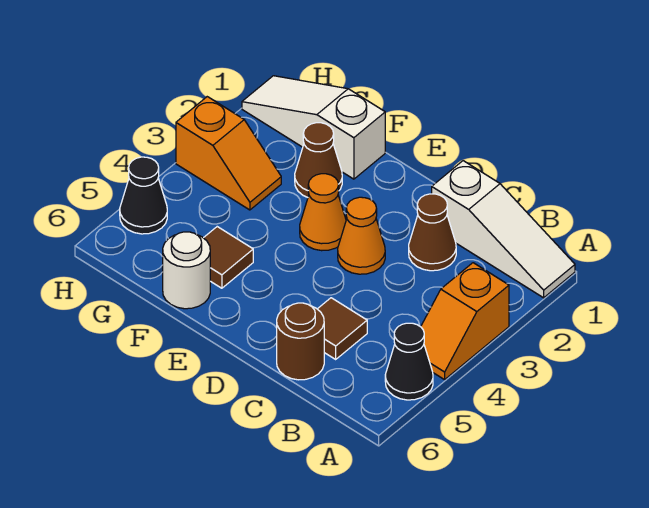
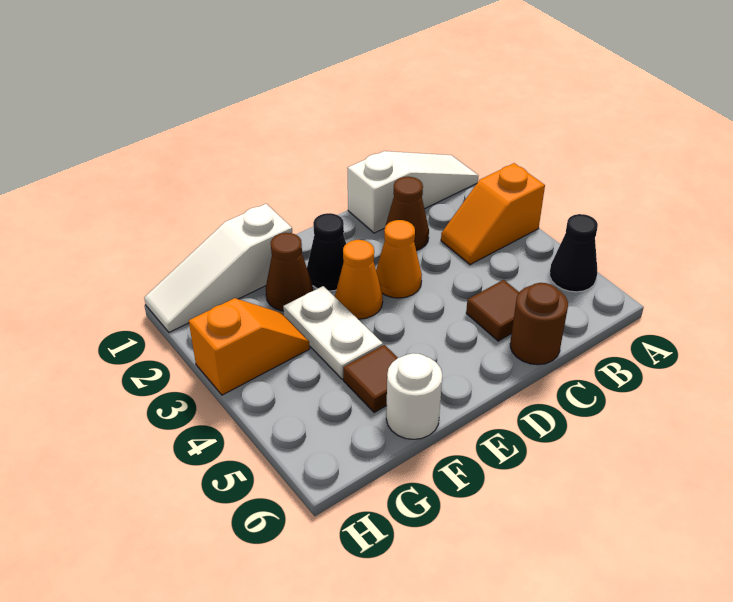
orange slope A3:A4 level 1 top 3 -> orange slope A3:B3 level 1 top A
none -> white plate F3:F4 level 1
black cone H5 level 1 -> black cone E2 level 1

